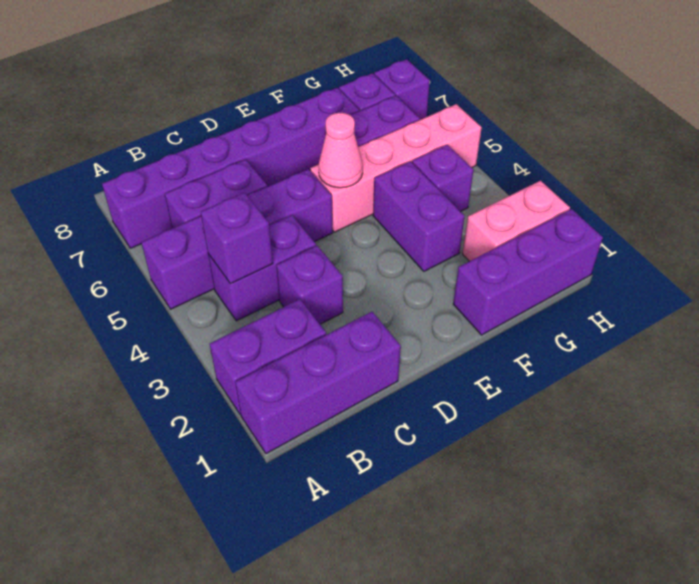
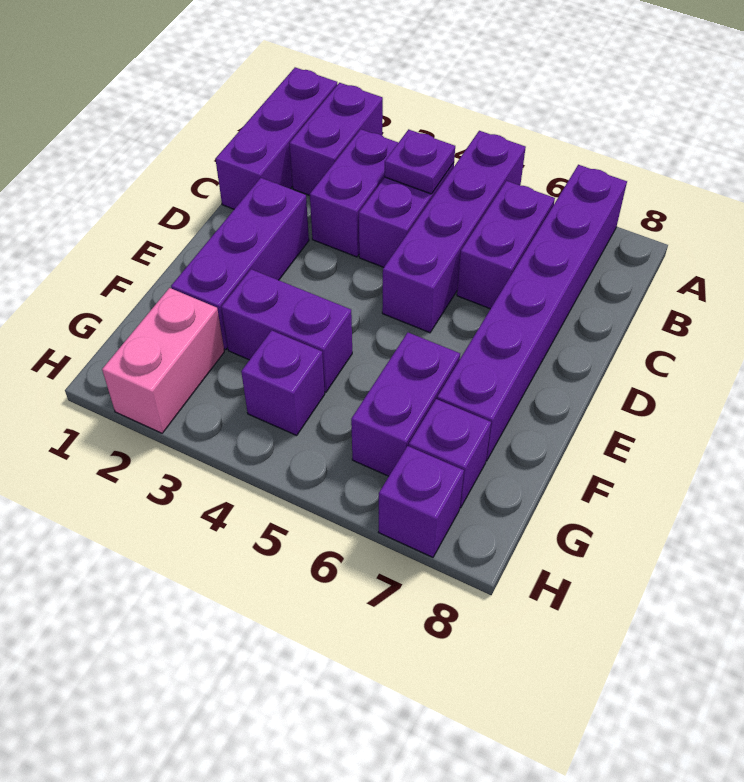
purple brick B4 level 2 -> purple plate B4 level 2
purple brick C3 level 1 -> purple brick B3:C3 level 1
pink brick E5:H5 level 1 -> none
pink cone E5 level 2 -> none
purple brick F1:H1 level 1 -> purple brick D2:F2 level 1

